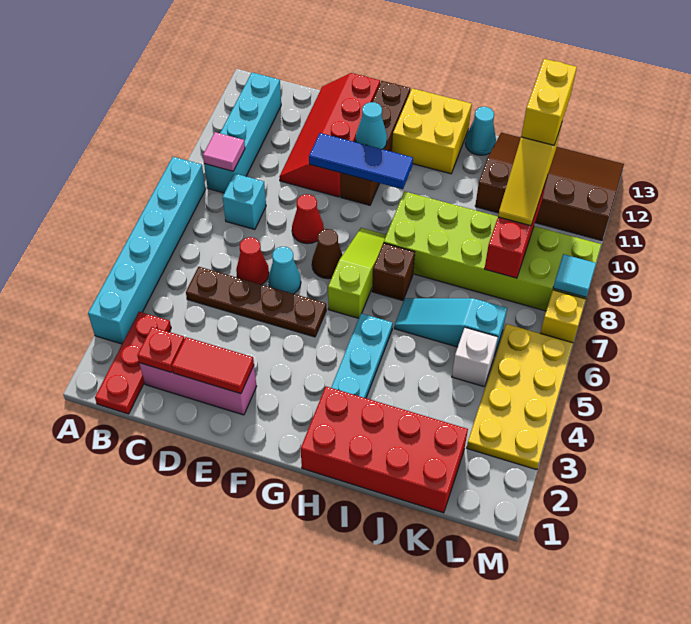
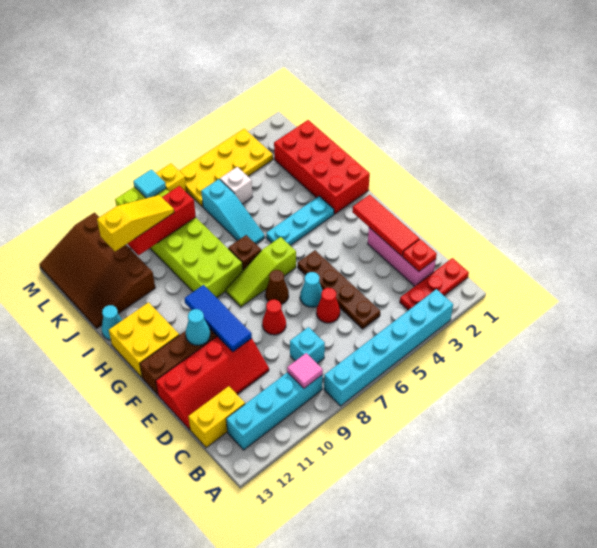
red tile D2:E2 level 2 -> red tile D2:F2 level 2
yellow brick K11:K12 level 4 -> yellow brick C12:C13 level 1

